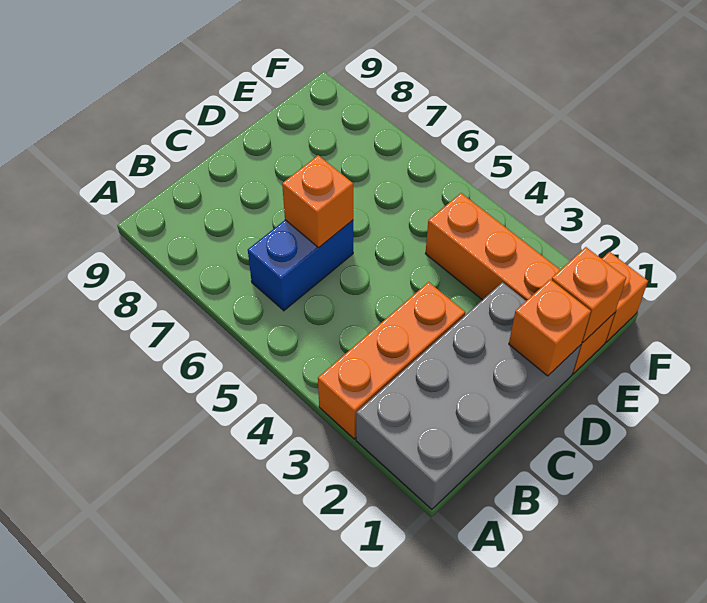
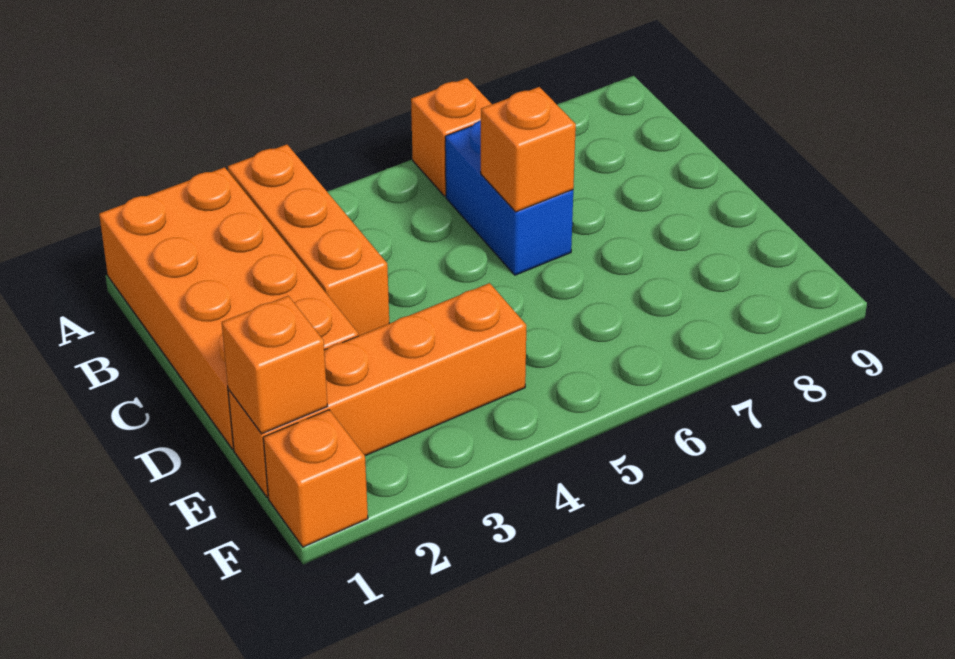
grey brick A1:D2 level 1 -> orange brick A1:D2 level 1
orange brick D1 level 2 -> orange brick A6 level 1

